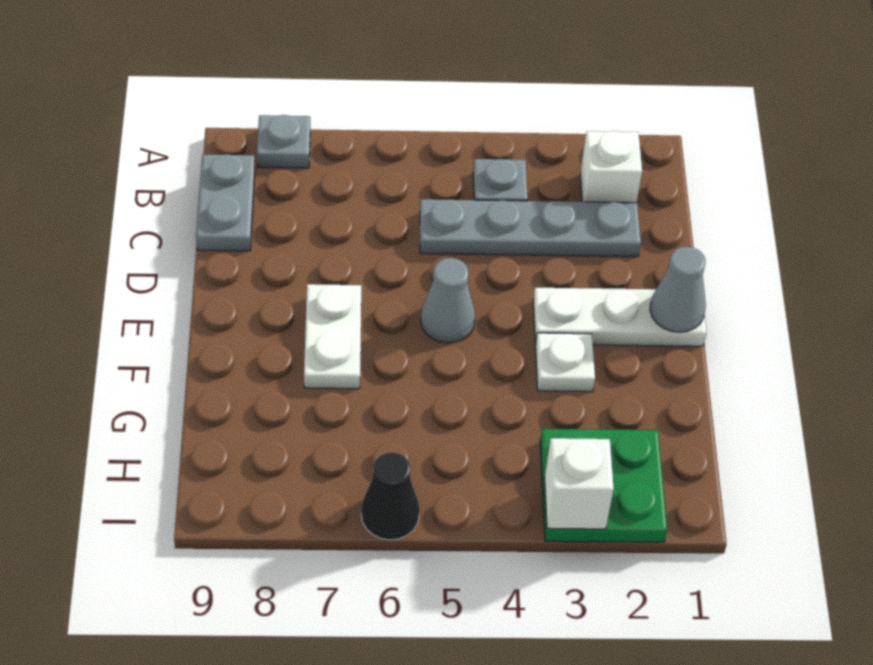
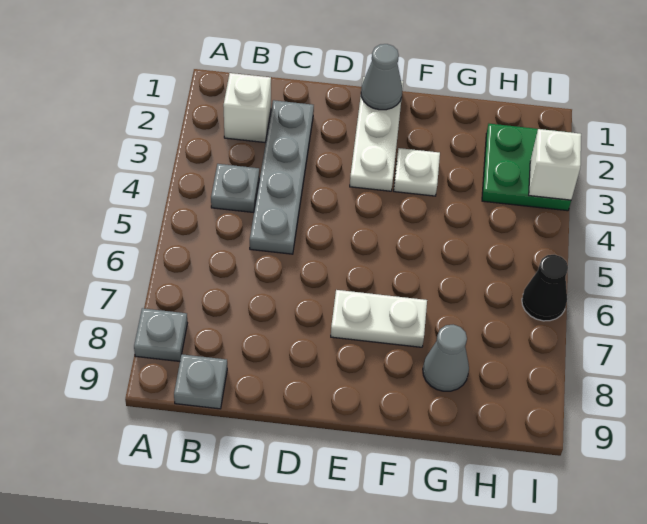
grey plate B9:C9 level 1 -> grey plate B9 level 1
grey cone E5 level 1 -> grey cone G8 level 1

